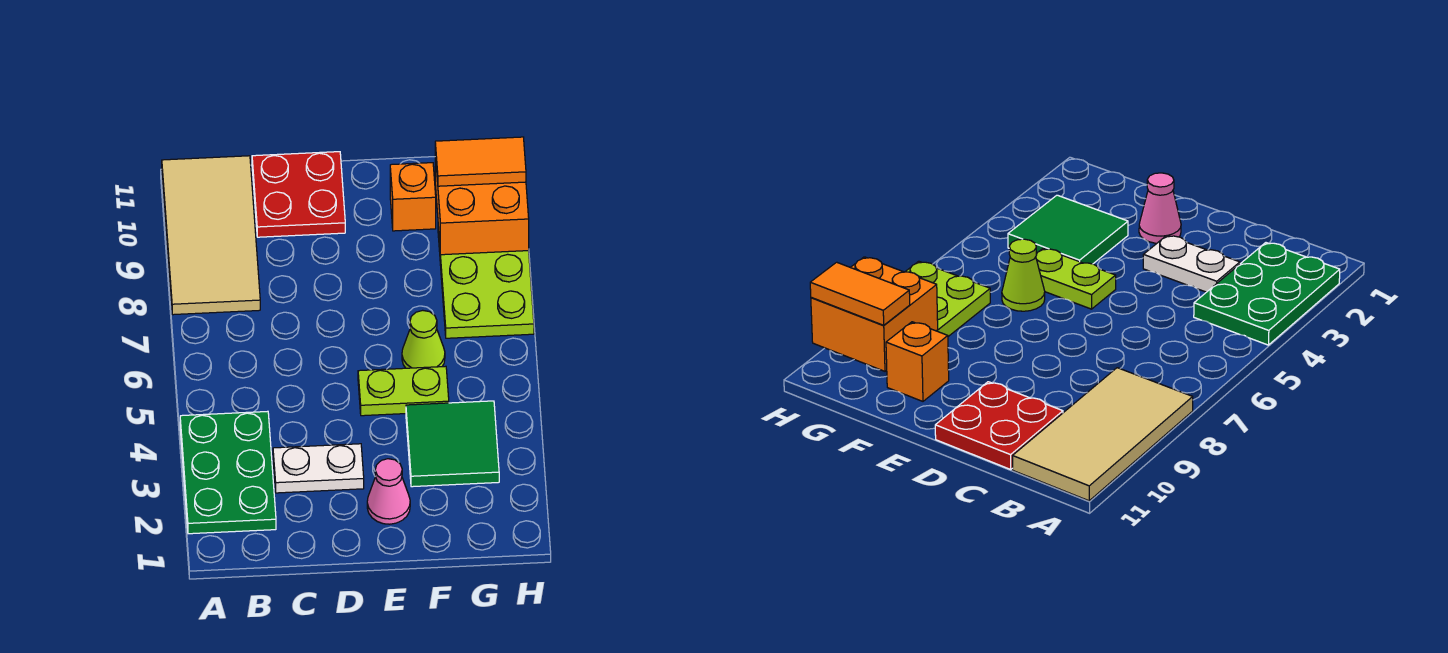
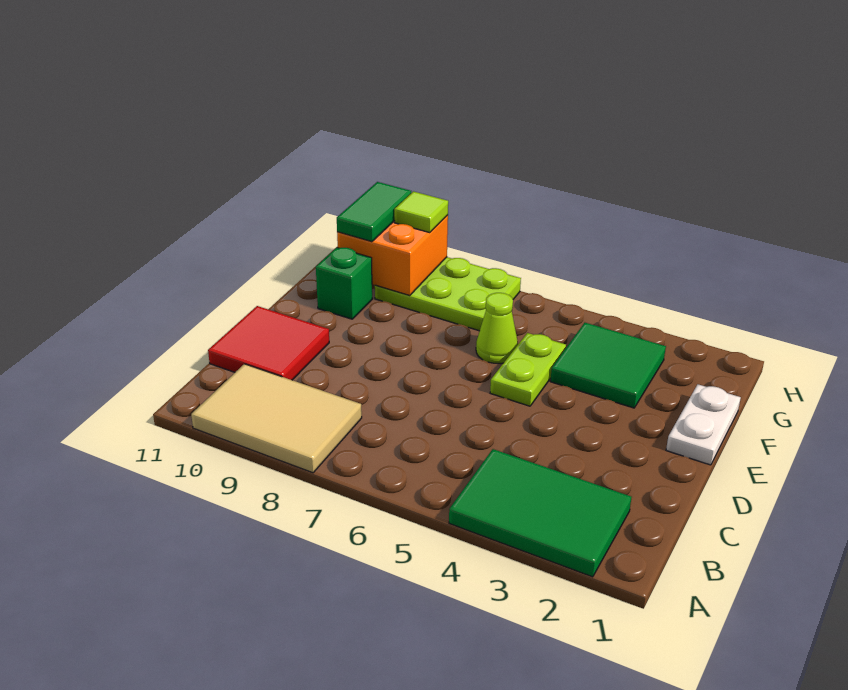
green plate A2:B4 level 1 -> green tile A2:B4 level 1
tan tile A8:B11 level 1 -> tan tile A8:B10 level 1
white plate C3:D3 level 1 -> white plate E1:F1 level 1
red plate C10:D11 level 1 -> red tile C10:D11 level 1
pink cone E2 level 1 -> none
orange brick F10 level 1 -> green brick F10 level 1
orange tile G10:H10 level 3 -> green tile G10:H10 level 3
none -> lime tile H9 level 3

